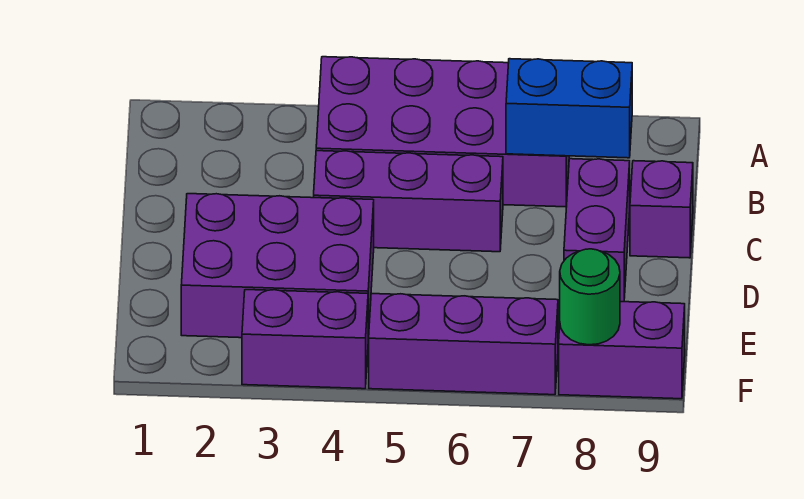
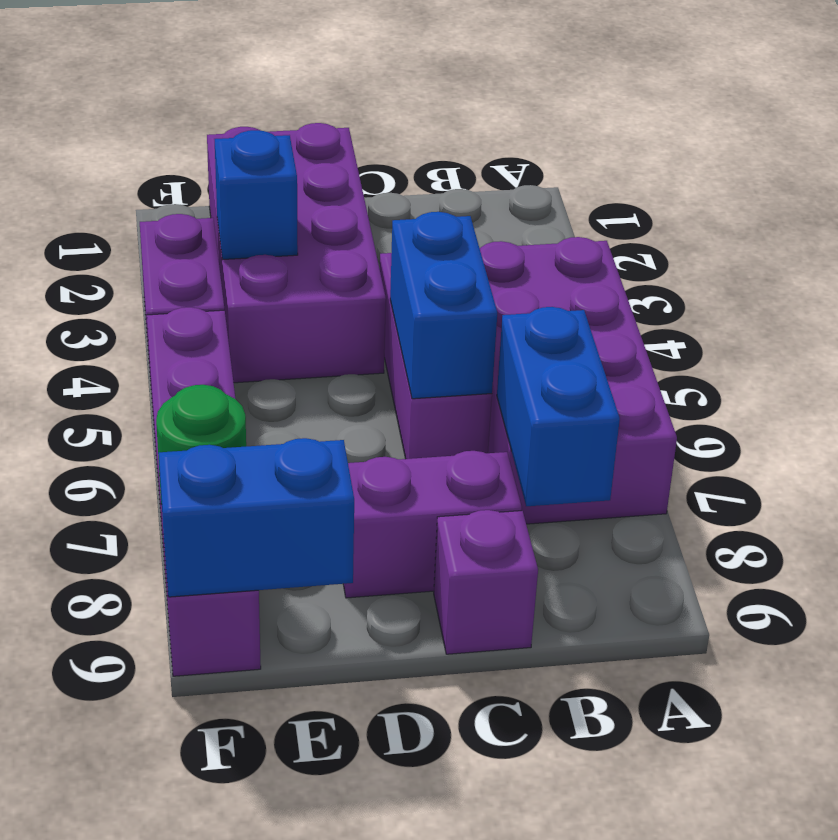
none -> blue brick C5:C6 level 2
purple brick D2:E4 level 1 -> purple brick D1:E4 level 1
none -> blue brick E3 level 2
none -> blue brick E9:F9 level 2

